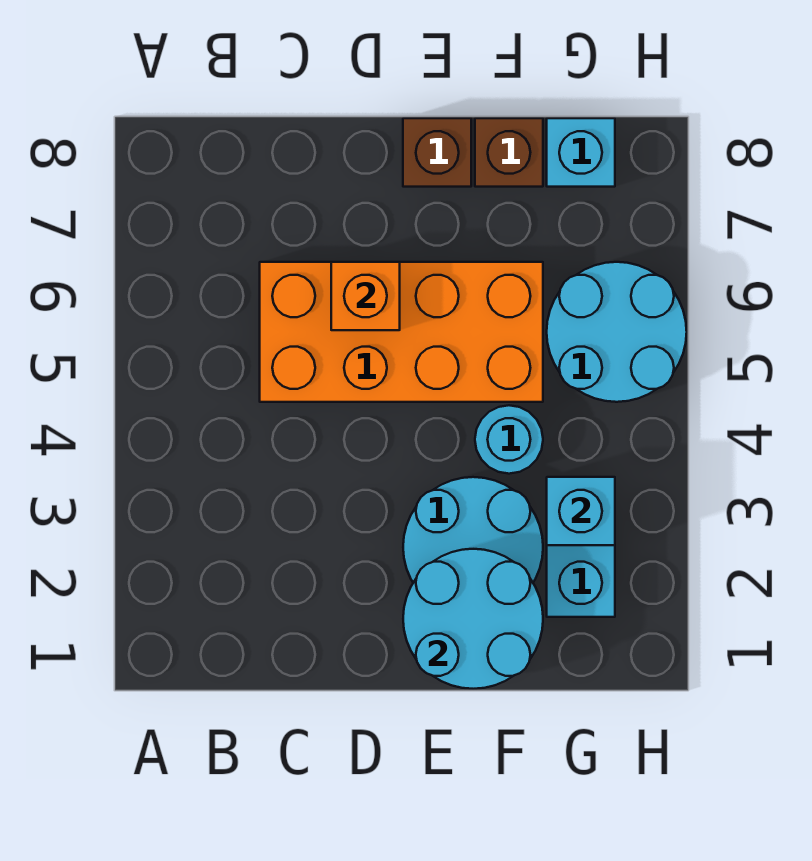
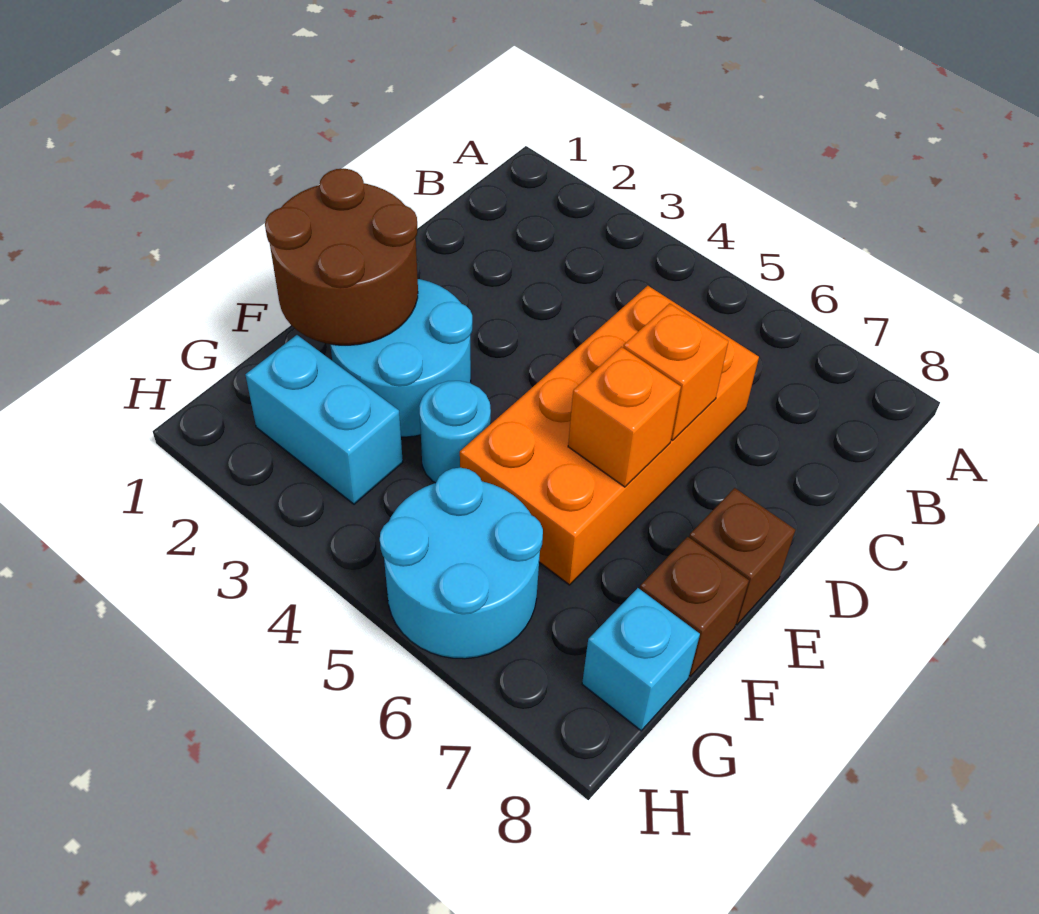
cyan round brick E1:F2 level 2 -> brown round brick E1:F2 level 2
none -> orange brick E6 level 2
cyan brick G3 level 2 -> none

